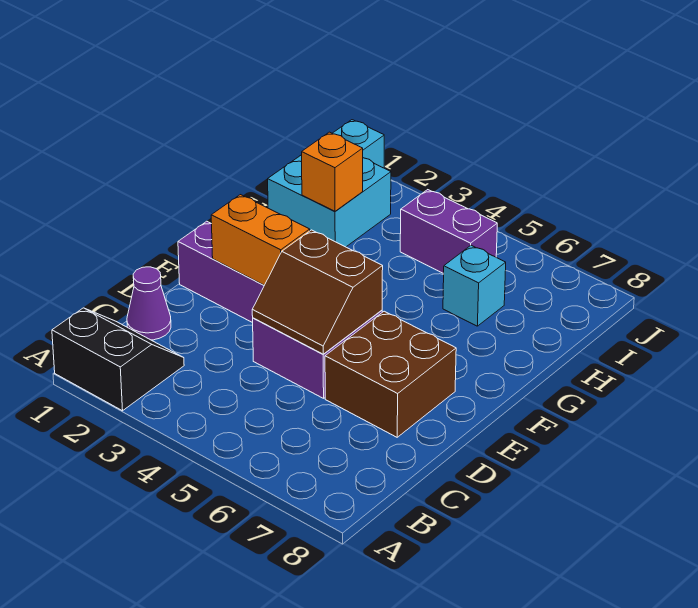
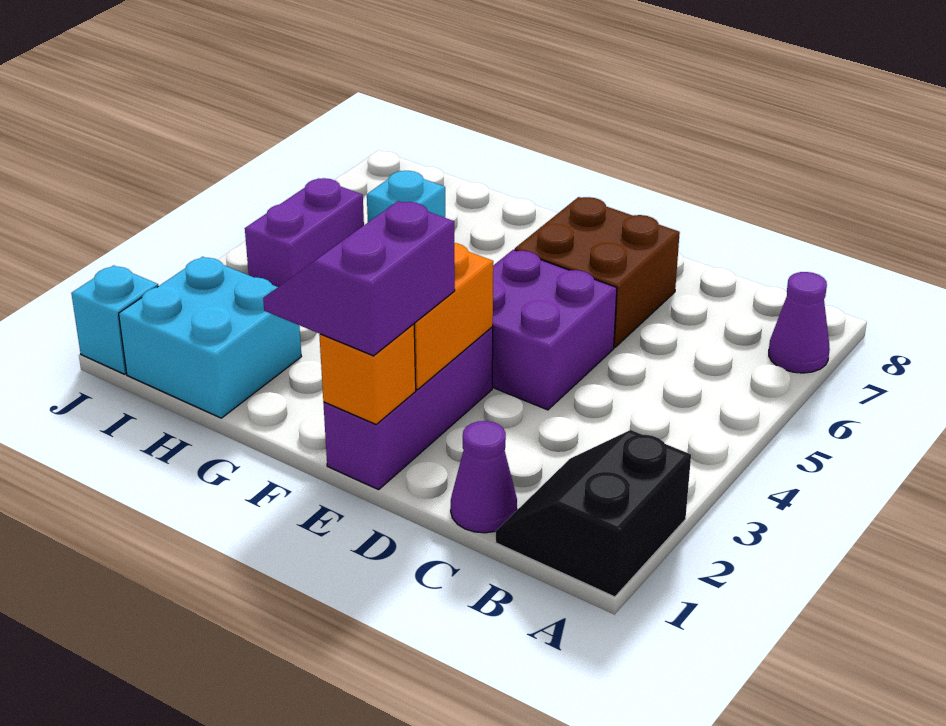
none -> purple cone A7 level 1
brown slope D4:E5 level 2 top E -> none
none -> purple slope E1:F2 level 3 top E
orange brick H2 level 2 -> orange brick E1 level 2

